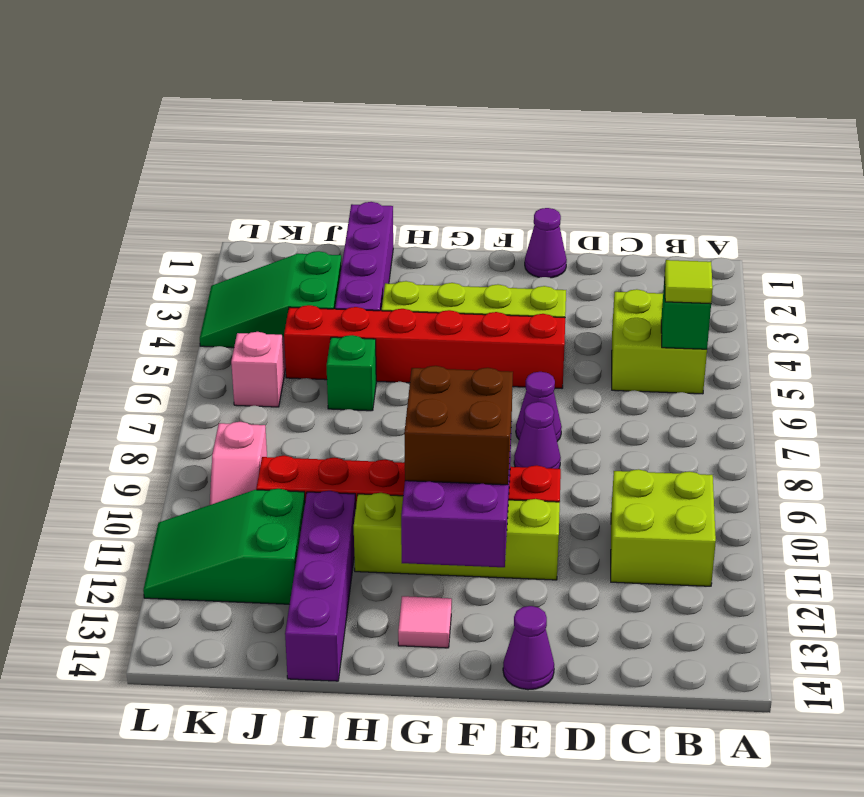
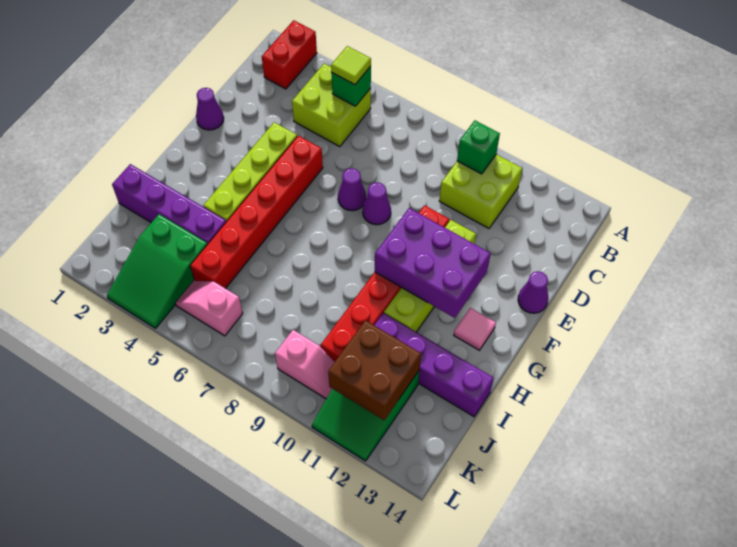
none -> red brick A2:B2 level 1
brown brick F10:G11 level 3 -> brown brick J11:K12 level 2
green brick I6 level 1 -> green brick B10 level 2

